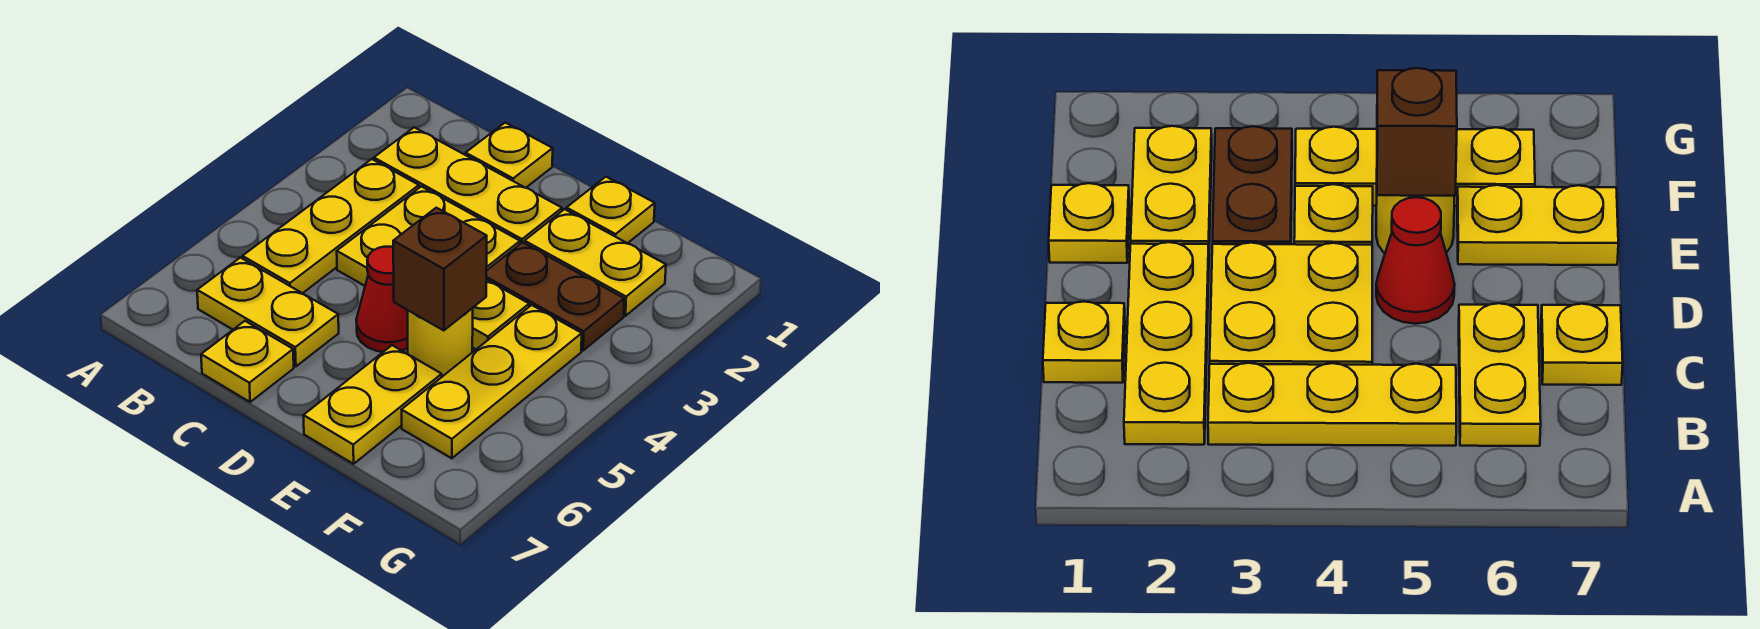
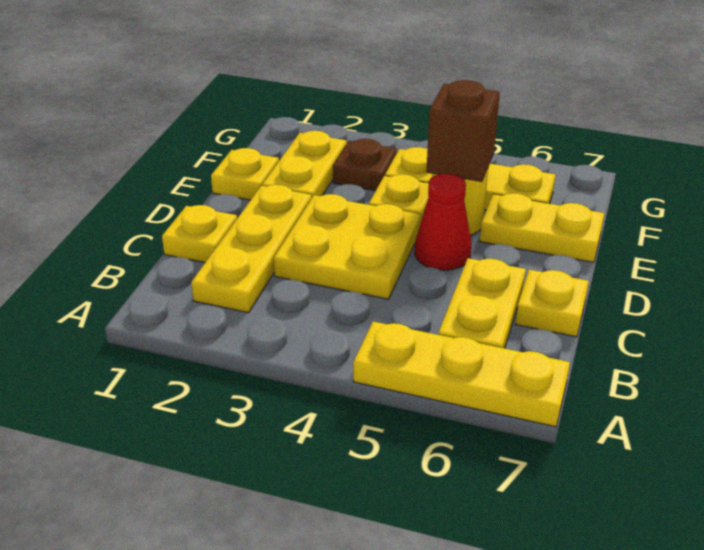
yellow plate B3:B5 level 1 -> yellow plate A5:A7 level 1
brown plate E3:F3 level 1 -> brown plate F3 level 1

